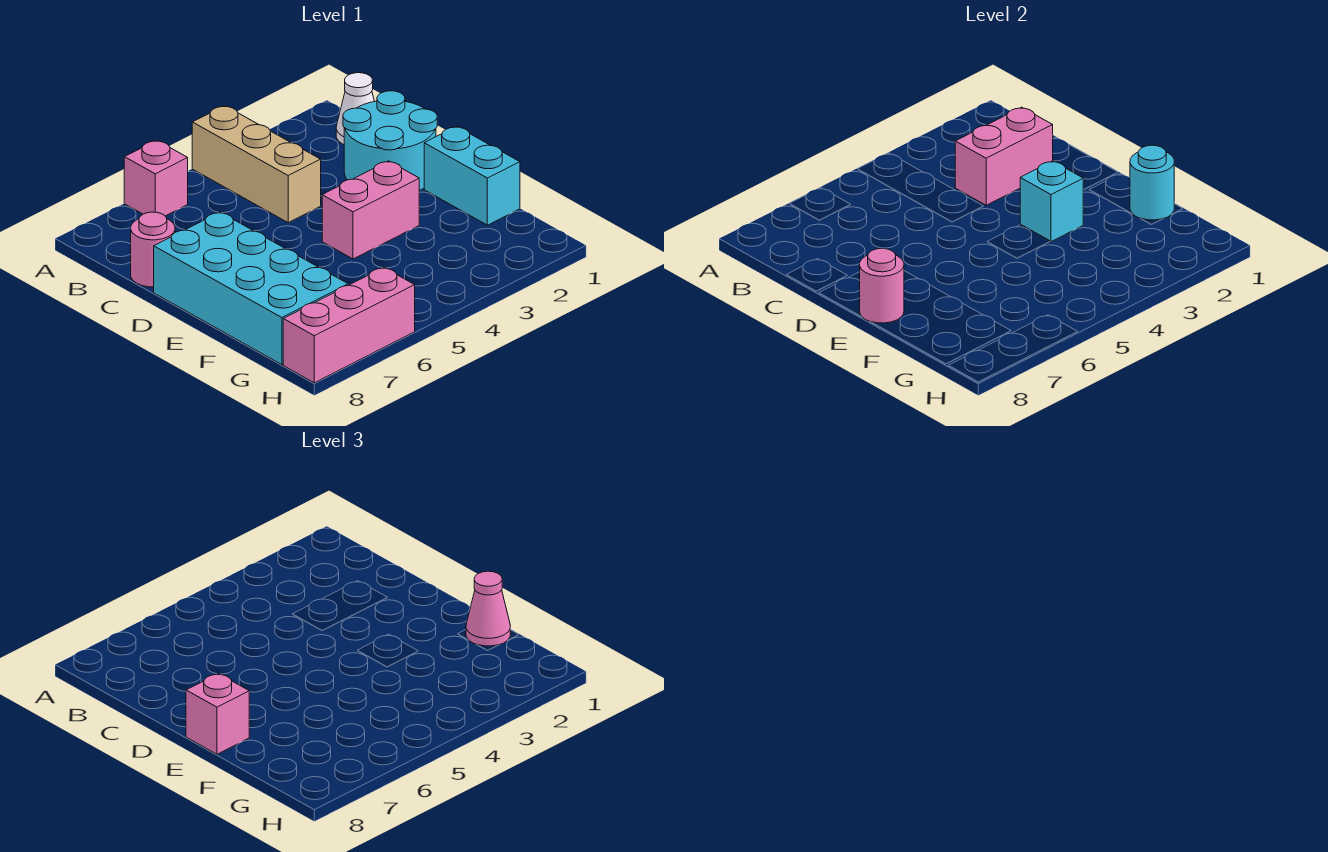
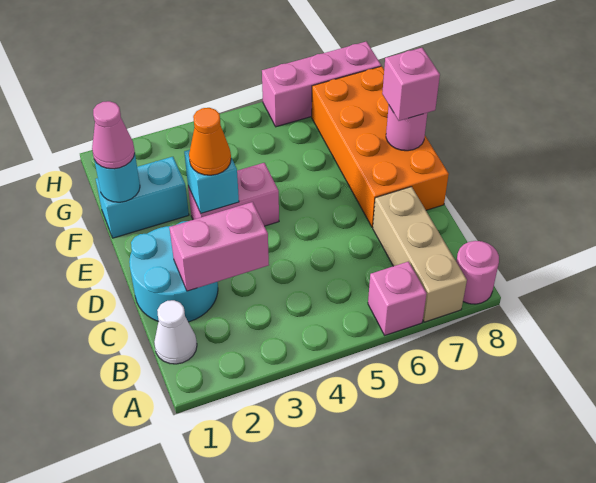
tan brick A4:C4 level 1 -> tan brick A7:C7 level 1
pink round brick C8 level 1 -> pink round brick A8 level 1
cyan brick D7:G8 level 1 -> orange brick D7:G8 level 1
cyan brick E1:F1 level 1 -> cyan brick F1:F2 level 1
none -> orange cone E3 level 3

